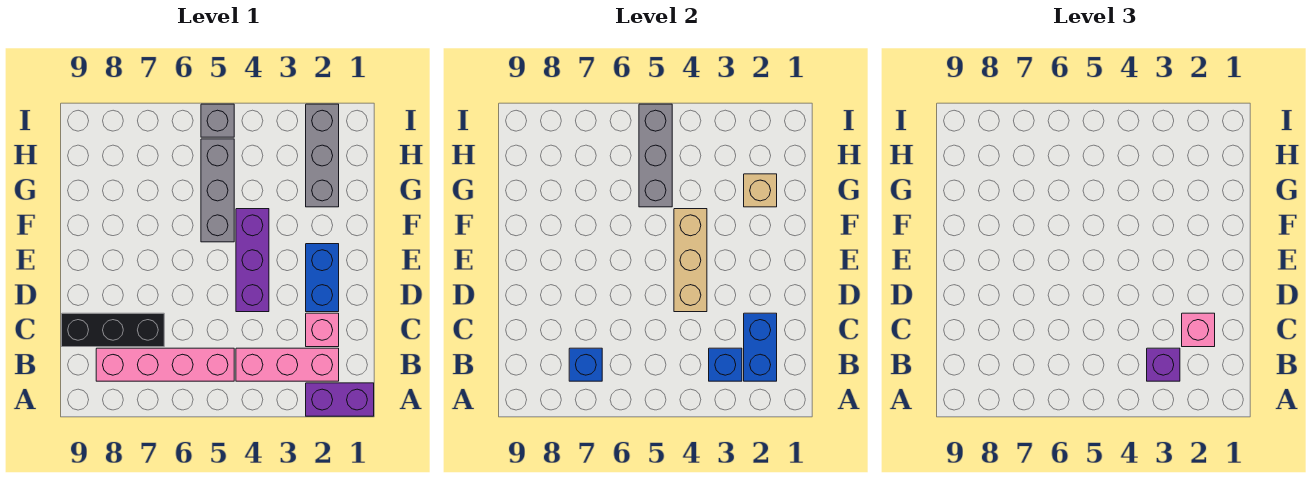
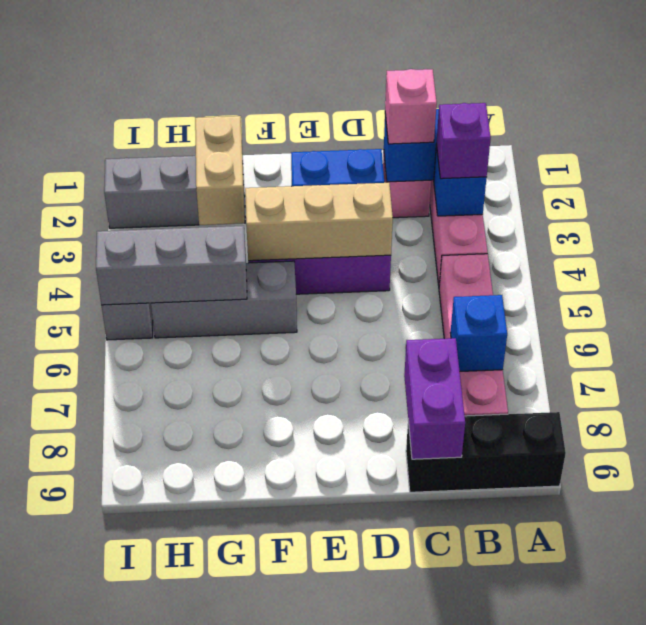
purple brick A1:A2 level 1 -> purple brick C8:C9 level 2
black brick C7:C9 level 1 -> black brick A9:C9 level 1
tan brick G2 level 2 -> tan brick G2:G3 level 2

